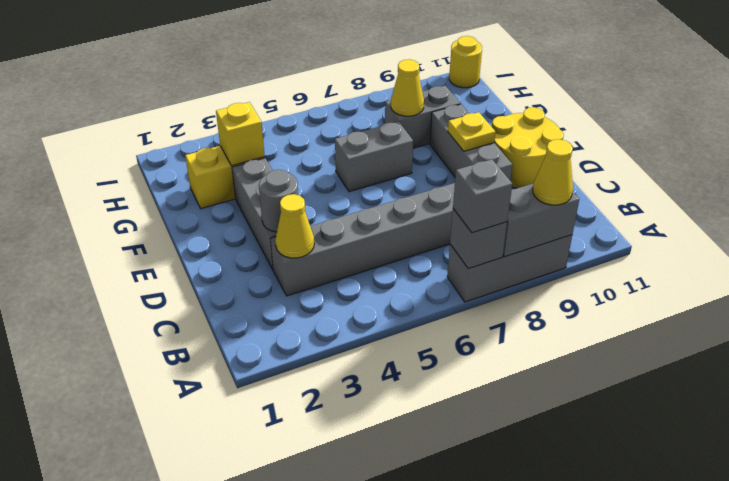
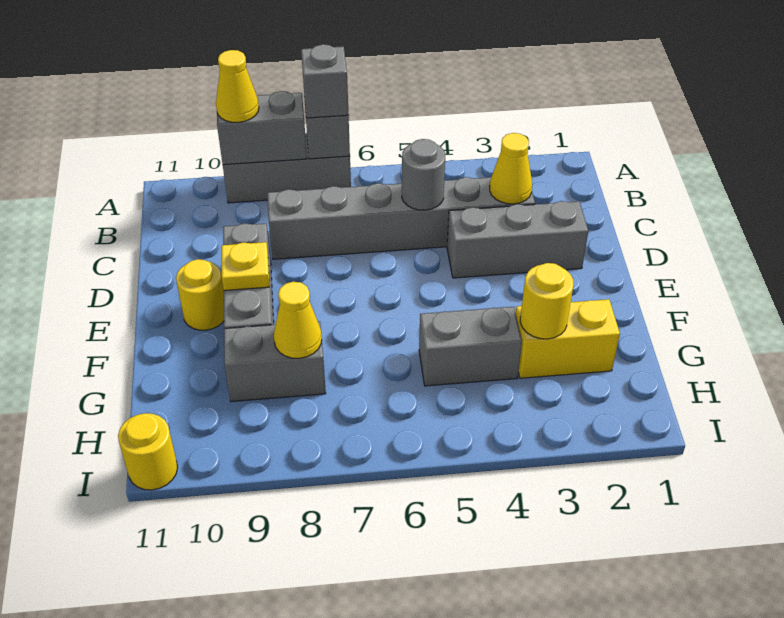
grey brick D3:F3 level 1 -> grey brick D2:D4 level 1
grey round brick D3 level 2 -> grey round brick C5 level 2
yellow round brick D10:E11 level 1 -> yellow round brick E10 level 1
grey brick F6:F7 level 1 -> grey brick G4:G5 level 1
yellow brick G3 level 2 -> yellow round brick G3 level 2

